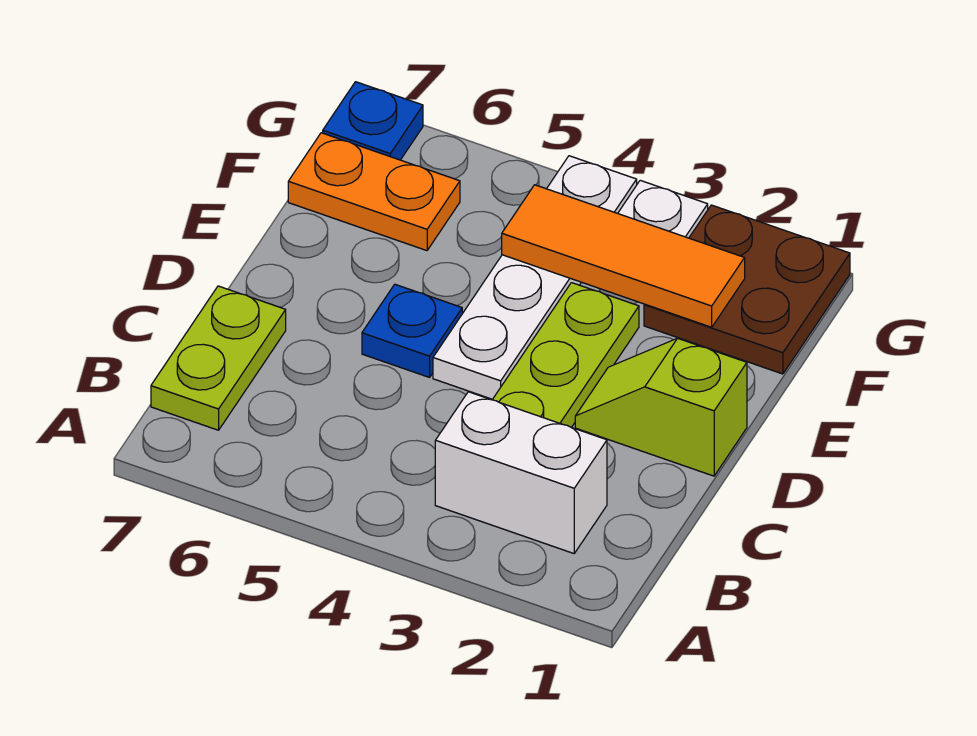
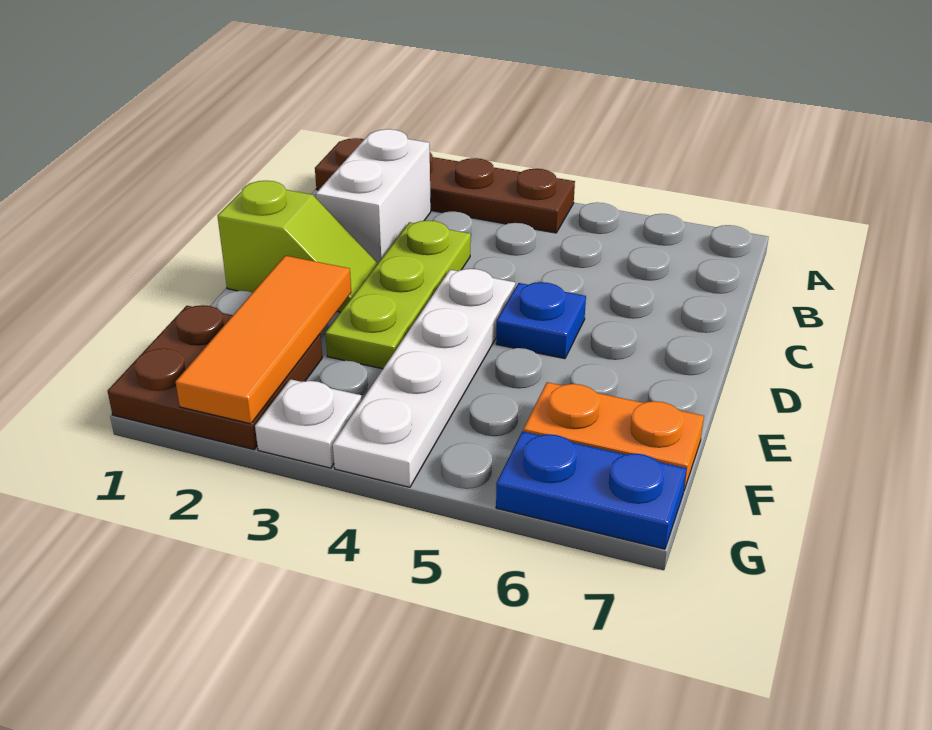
none -> brown plate A1:A4 level 1
white brick B2:B3 level 1 -> white brick B2:C2 level 1
lime plate B7:C7 level 1 -> none
orange tile F2:F4 level 2 -> orange tile E2:G2 level 2
blue plate G7 level 1 -> blue plate G6:G7 level 1

